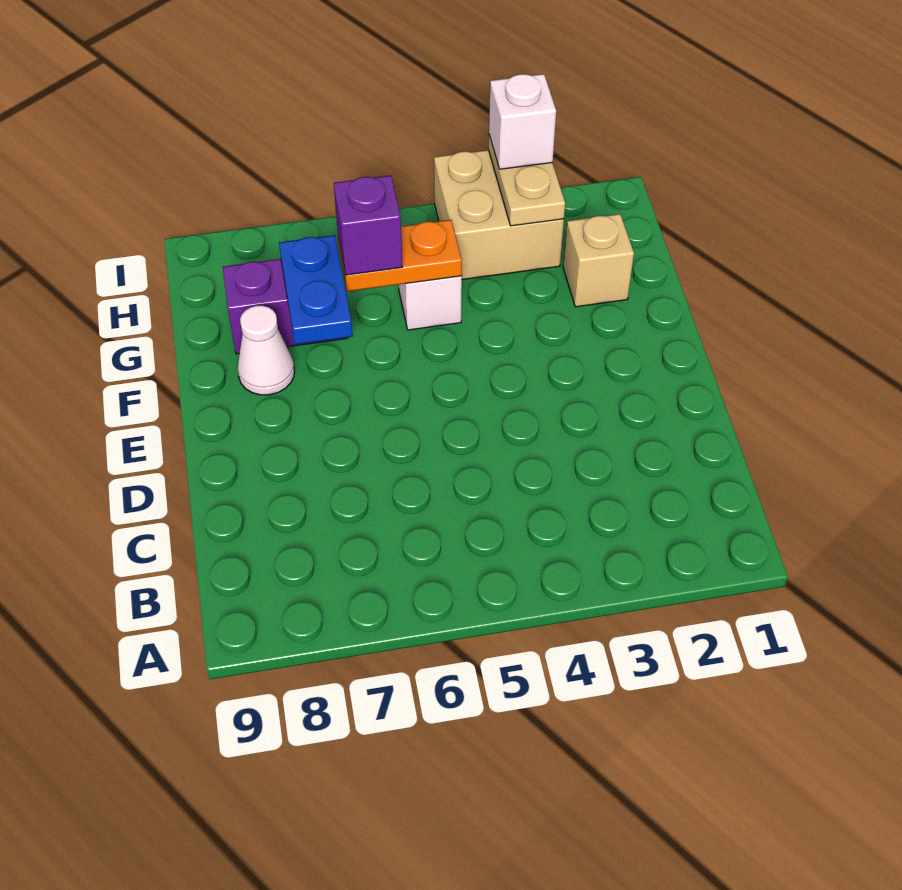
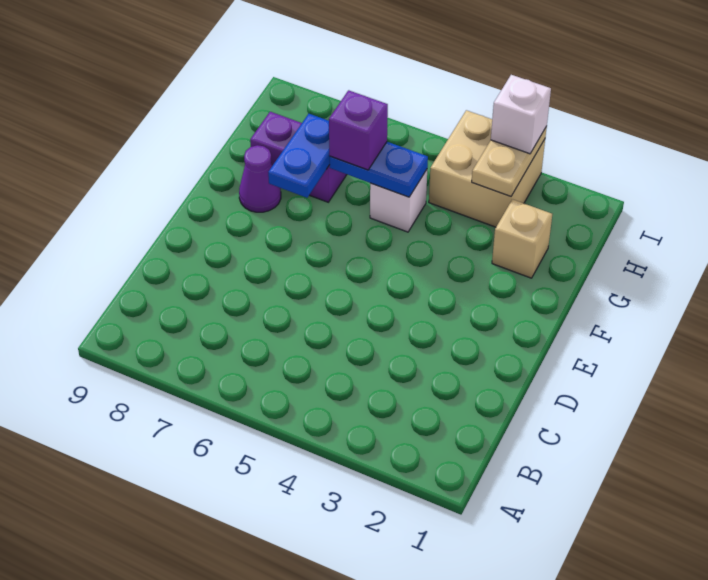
white cone F8 level 1 -> purple cone F8 level 1
orange plate G5:G6 level 2 -> blue plate G5:G6 level 2

